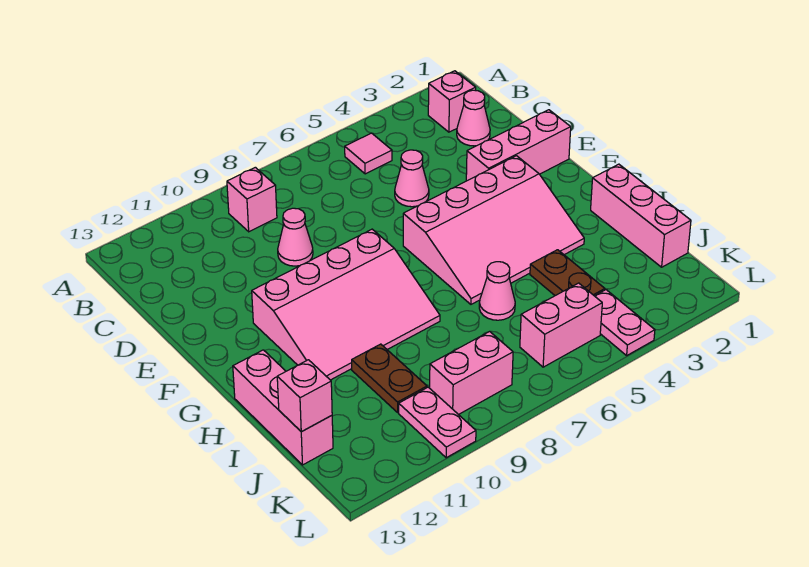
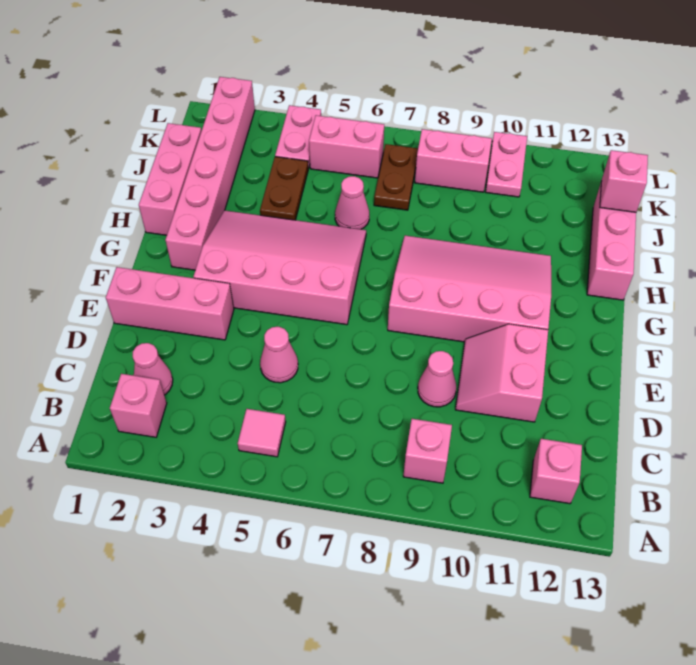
none -> pink brick B12 level 1
none -> pink slope D10:E11 level 1 top 11
none -> pink brick G2:L2 level 1
brown plate I10:J10 level 1 -> brown plate J7:K7 level 1

